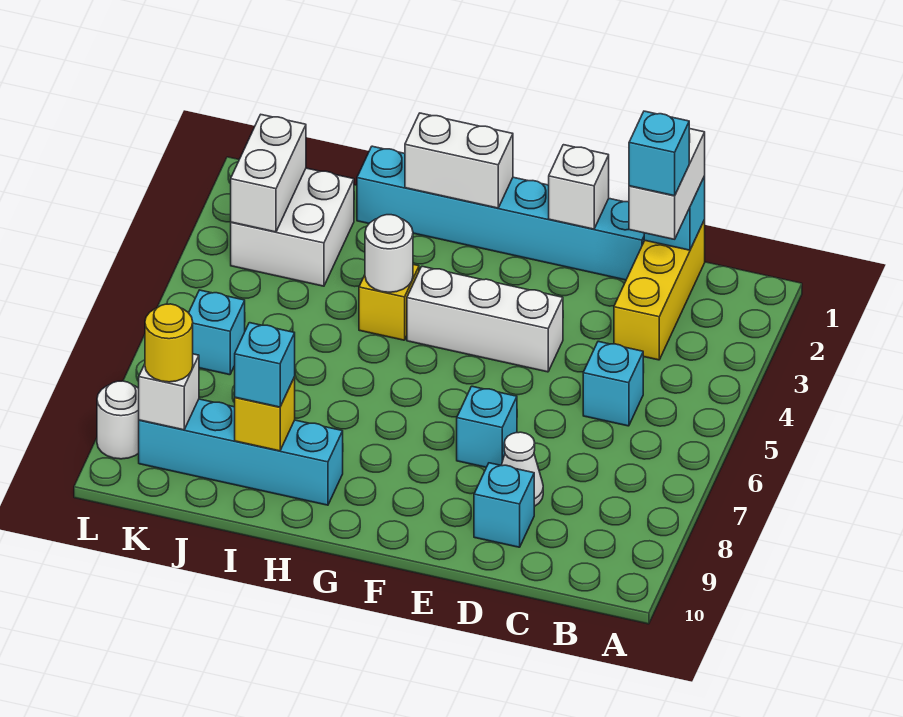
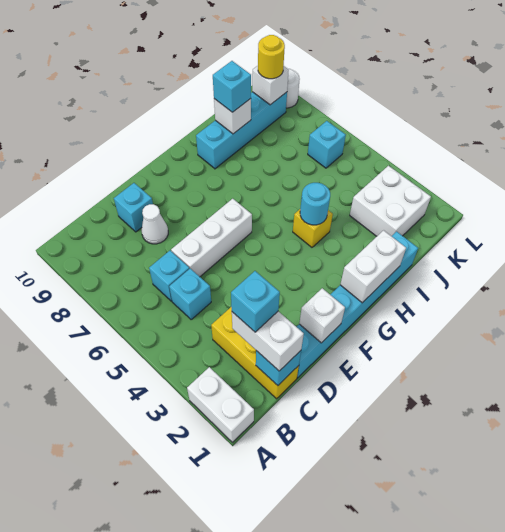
white brick E4:G4 level 1 -> white brick D6:F6 level 1
cyan brick E7 level 1 -> cyan brick C6 level 1
white round brick H4 level 2 -> cyan round brick H4 level 2
yellow brick I9 level 2 -> white brick I9 level 2
white brick K2:K3 level 2 -> white brick A1:A2 level 1

